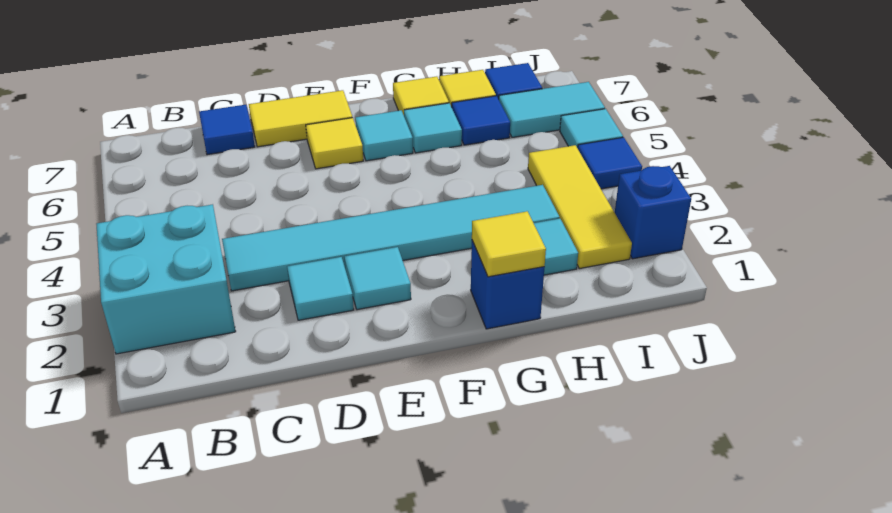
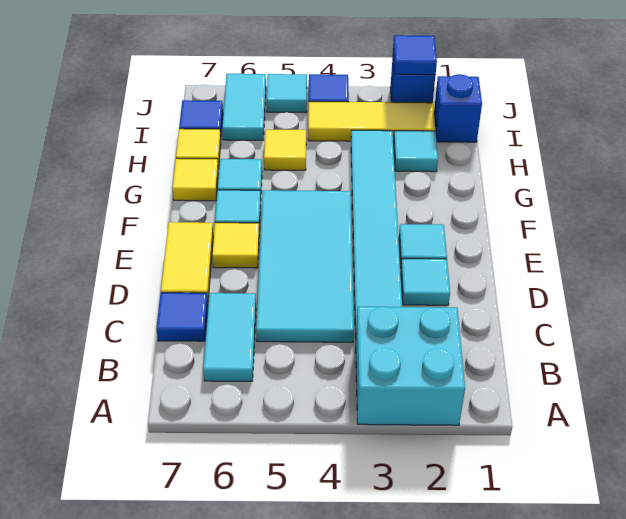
none -> cyan tile B6:C6 level 1
none -> cyan tile C4:F5 level 1
blue brick G1 level 1 -> blue brick I1 level 1
yellow tile G1 level 2 -> yellow tile H5 level 1
blue tile H6 level 1 -> blue tile J2 level 2

